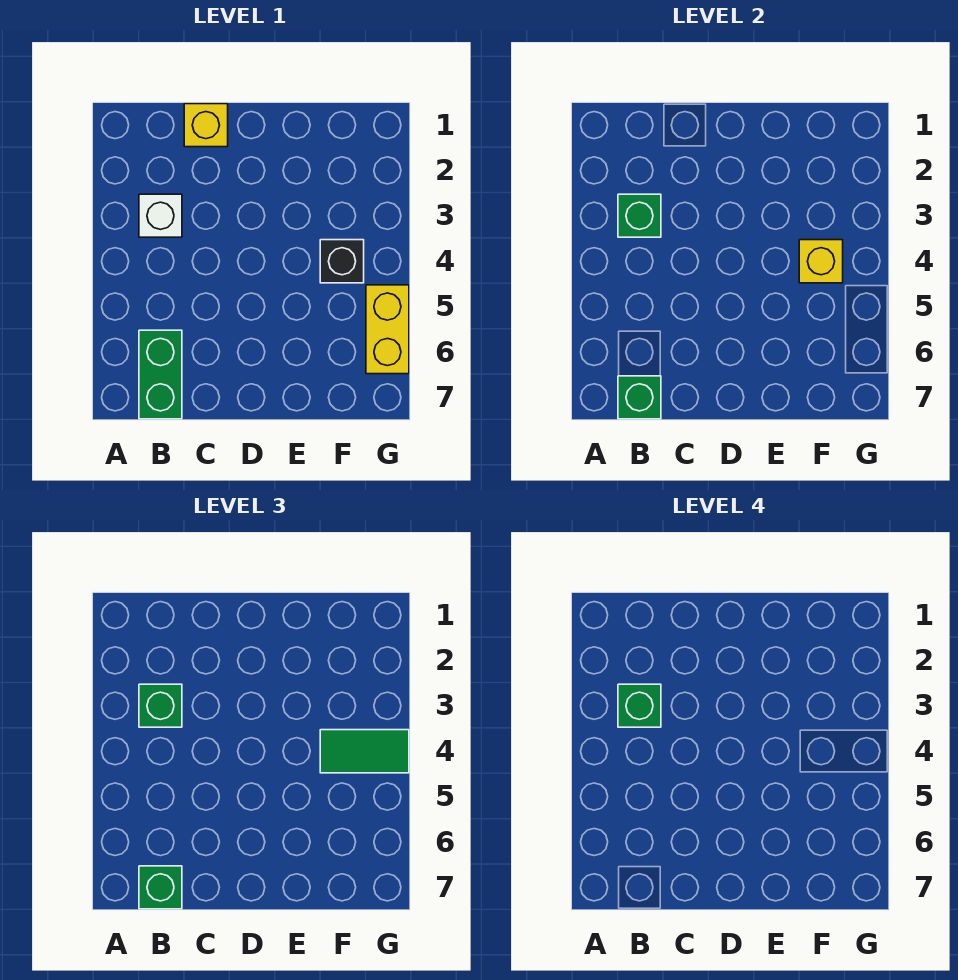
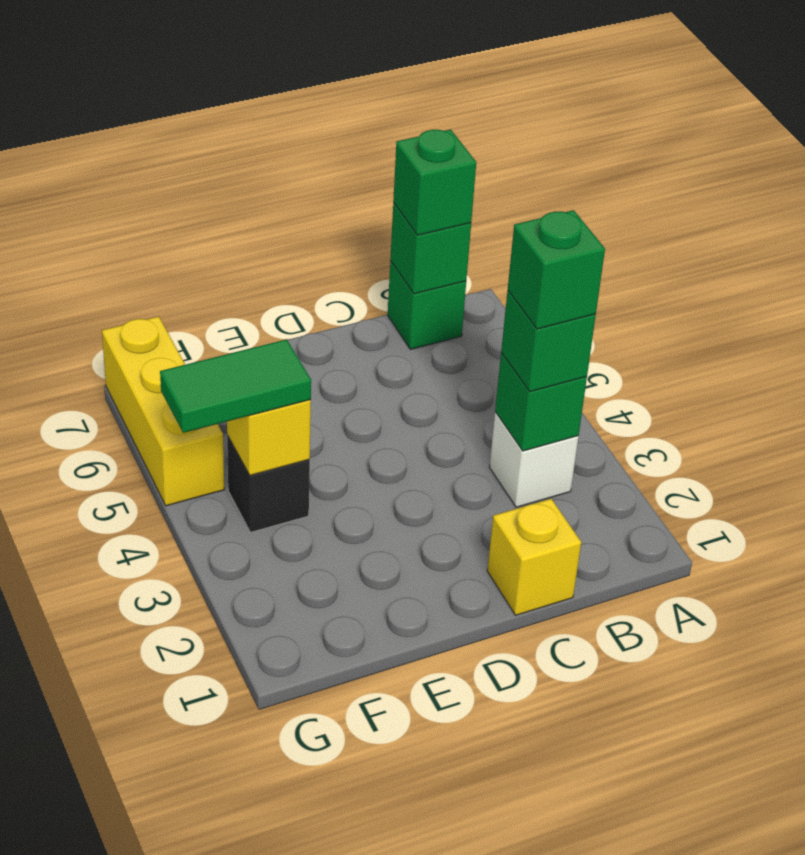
green brick B6:B7 level 1 -> green brick B7 level 1
yellow brick G5:G6 level 1 -> yellow brick G5:G7 level 1

